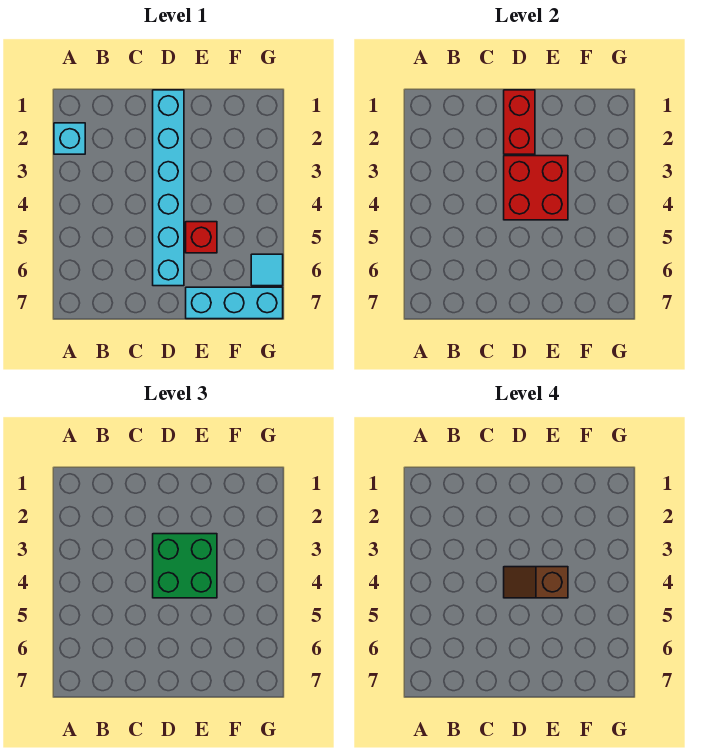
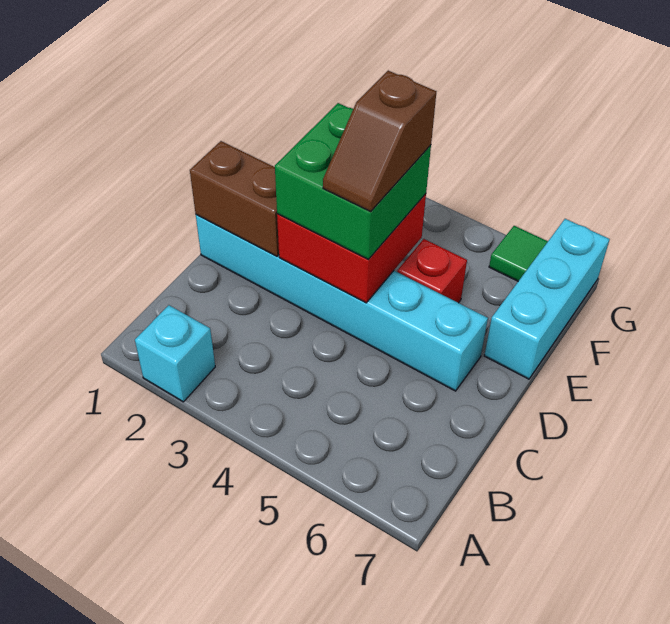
red brick D1:D2 level 2 -> brown brick D1:D2 level 2
cyan tile G6 level 1 -> green tile G6 level 1

